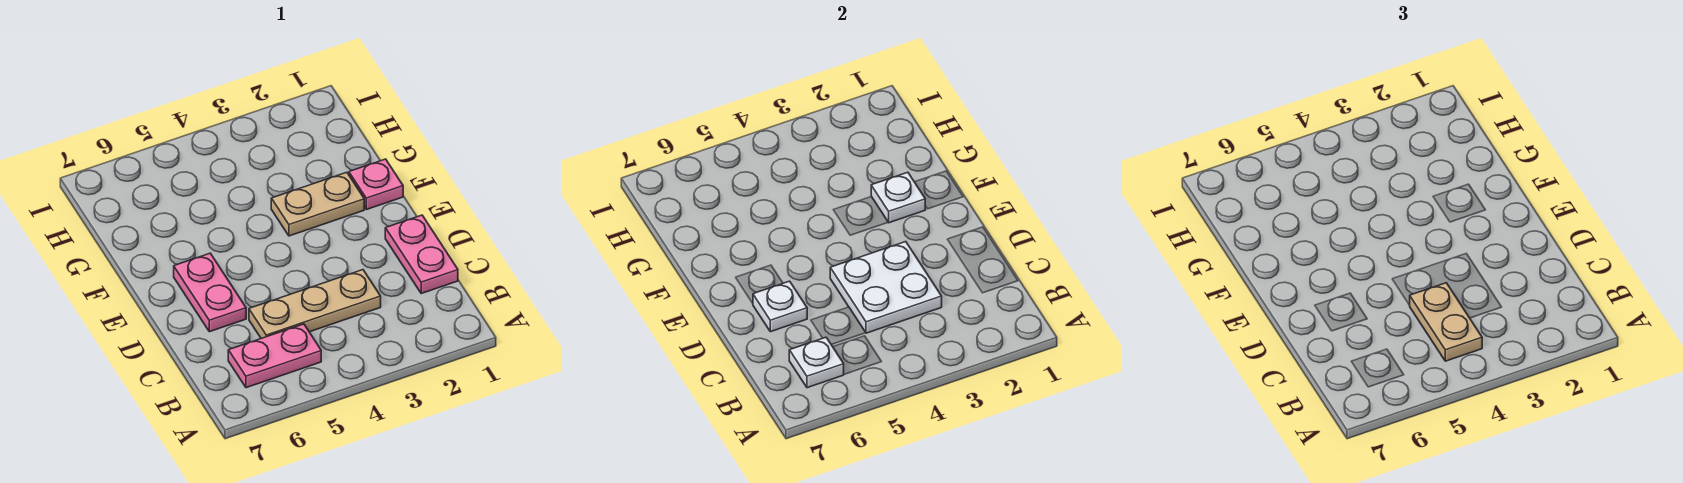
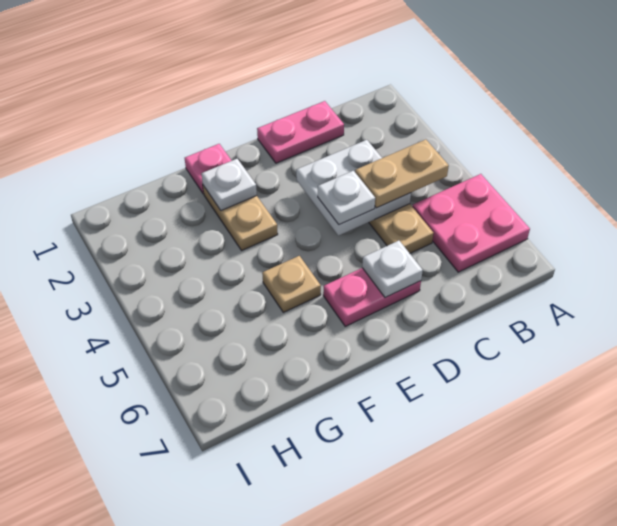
pink plate B5:B6 level 1 -> pink plate A5:B6 level 1
white plate B6 level 2 -> white plate D4 level 3
none -> tan plate F5 level 1

